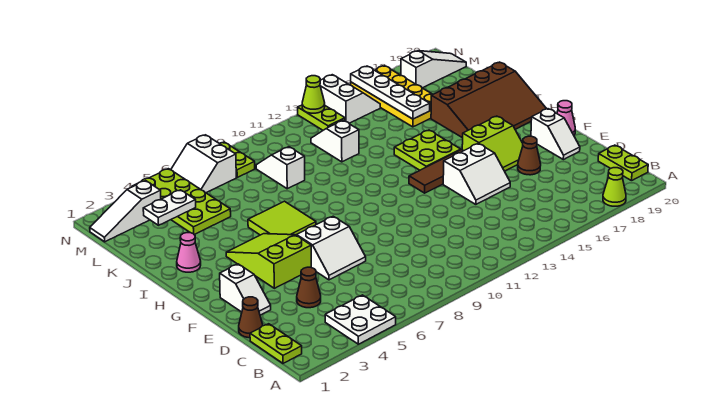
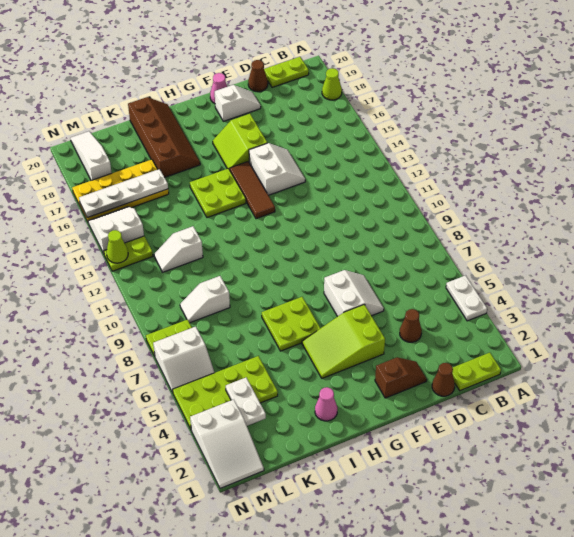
white plate A4:B5 level 1 -> white plate A4:A5 level 1
white slope E2:F2 level 1 top F -> brown slope E2:F2 level 1 top F
brown cone E17 level 1 -> brown cone D20 level 1
lime slope F16:G17 level 1 top G -> lime slope F16:G17 level 1 top F
lime tile H6:I7 level 1 -> lime plate H6:I7 level 1
brown slope H17:J20 level 1 top J -> brown slope I17:J20 level 1 top J
white slope M1:M3 level 1 top 3 -> white slope M1:N3 level 1 top 3

